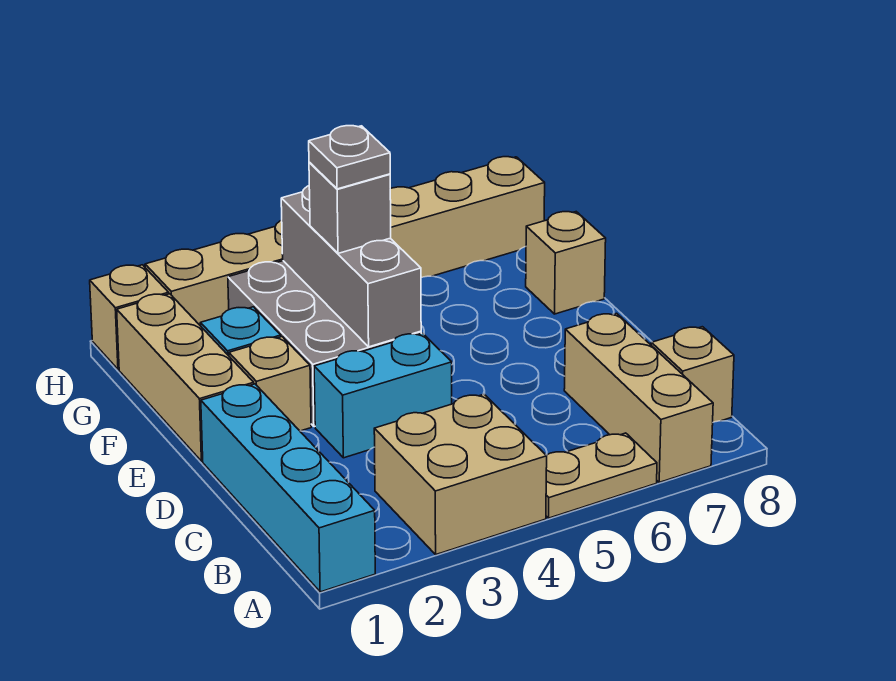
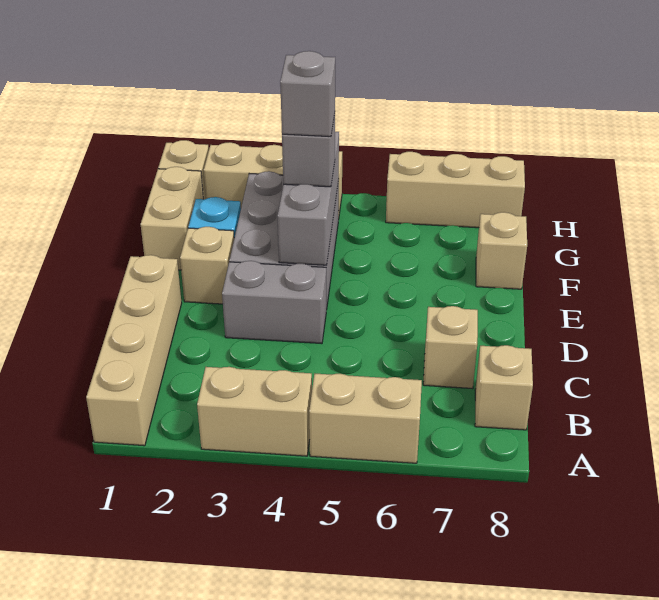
cyan brick A1:D1 level 1 -> tan brick A1:D1 level 1
tan brick A3:B4 level 1 -> tan brick A3:A4 level 1
tan plate A5:A6 level 1 -> tan brick A5:A6 level 1
tan brick A7:C7 level 1 -> tan brick C7 level 1
cyan brick D3:D4 level 1 -> grey brick D3:D4 level 1
tan brick E1:G1 level 1 -> tan brick F1:G1 level 1
grey plate F4 level 4 -> grey brick F4 level 4

